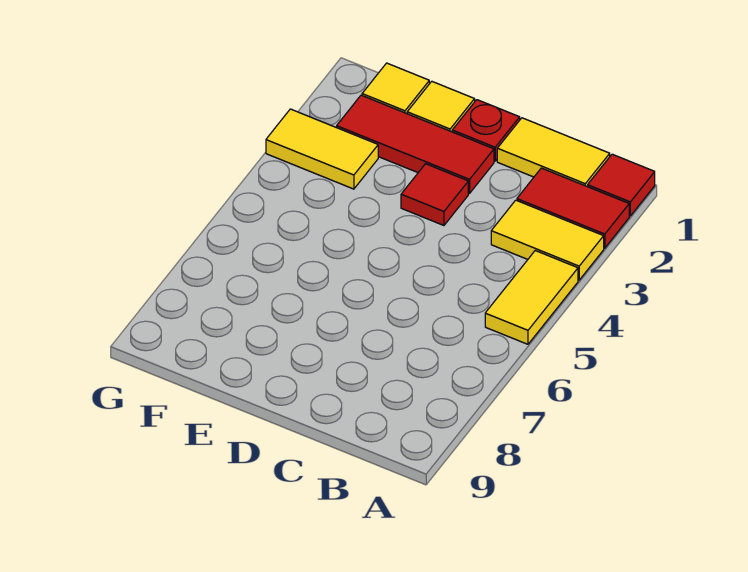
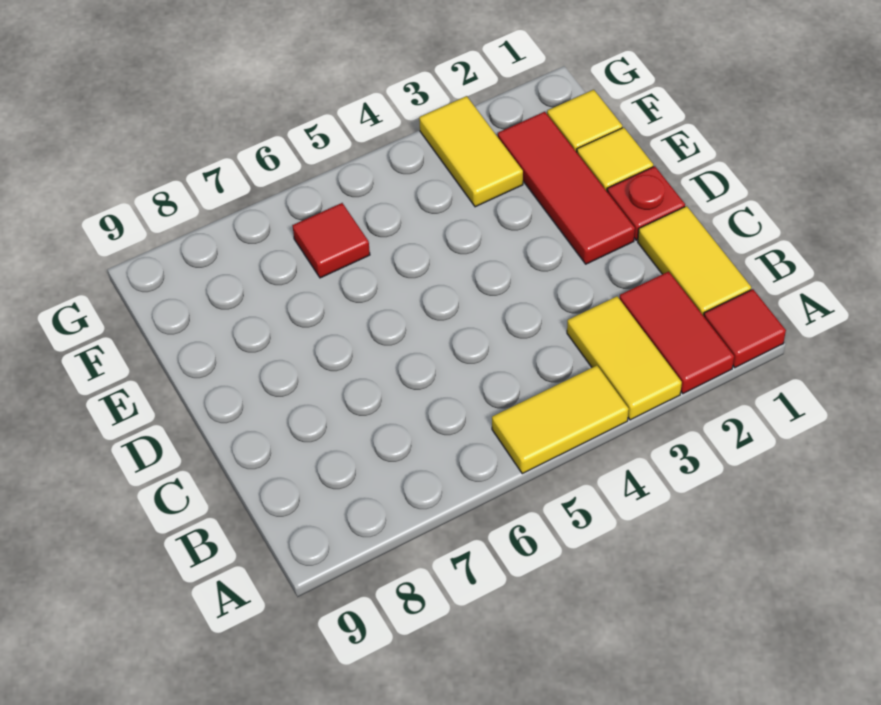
red tile D3 level 1 -> red tile F6 level 1

